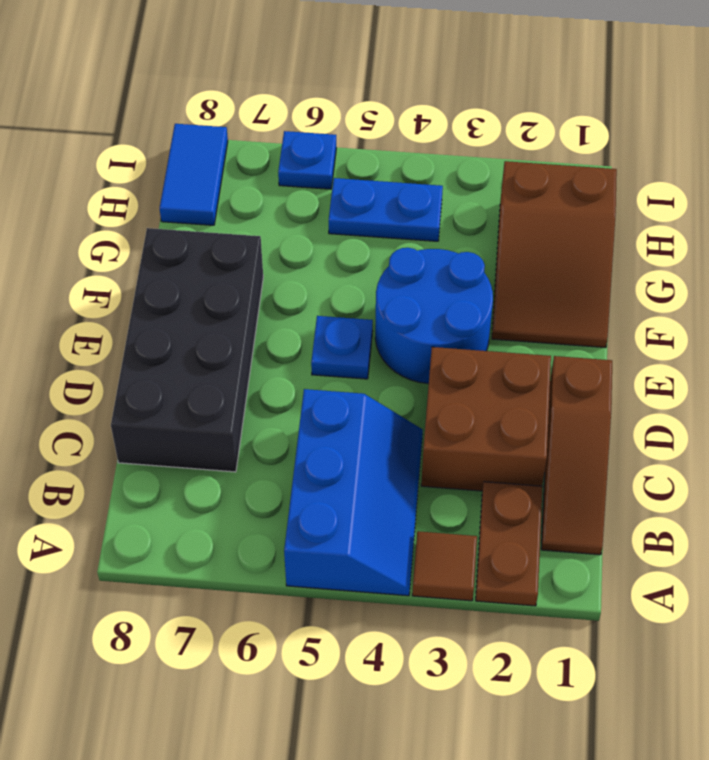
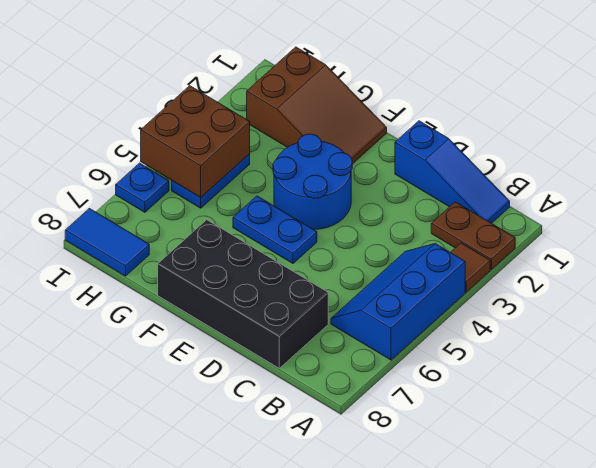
blue slope A4:C5 level 1 top 5 -> blue slope A4:B6 level 1 top A
brown slope B1:D1 level 1 top D -> blue slope B1:D1 level 1 top D
brown brick C2:D3 level 1 -> brown brick H4:I5 level 2
blue plate E5 level 1 -> blue plate E5:F5 level 1

